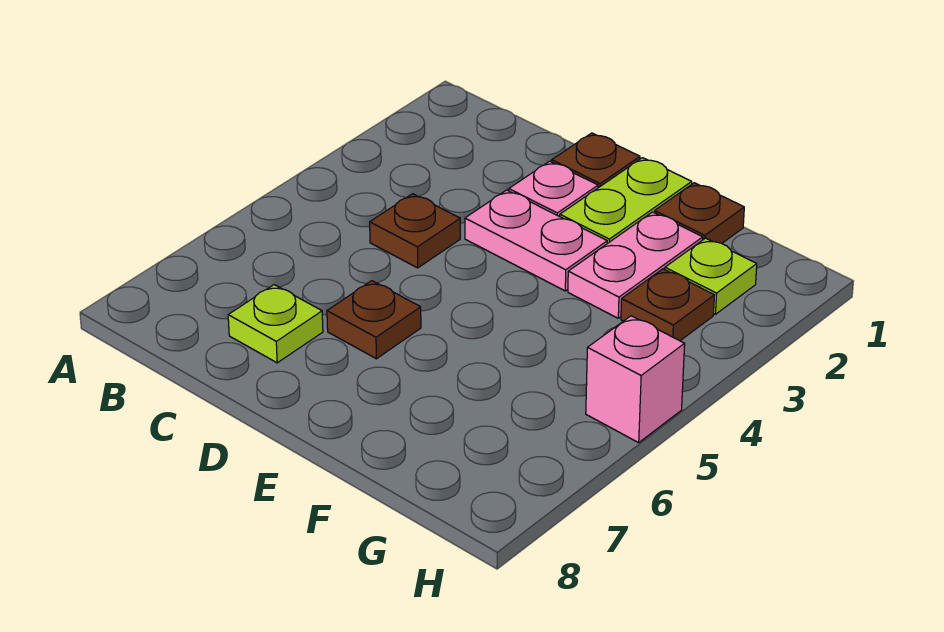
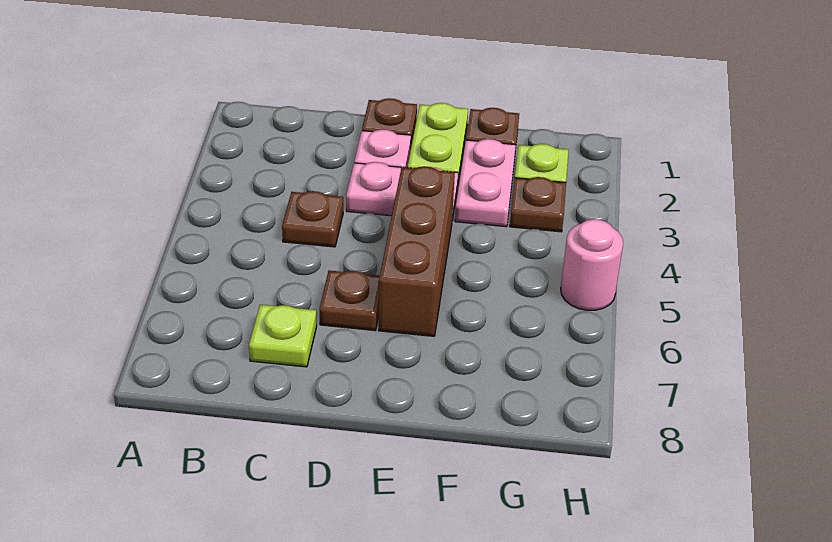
none -> brown brick E4:E6 level 1
pink brick H5 level 1 -> pink round brick H5 level 1

